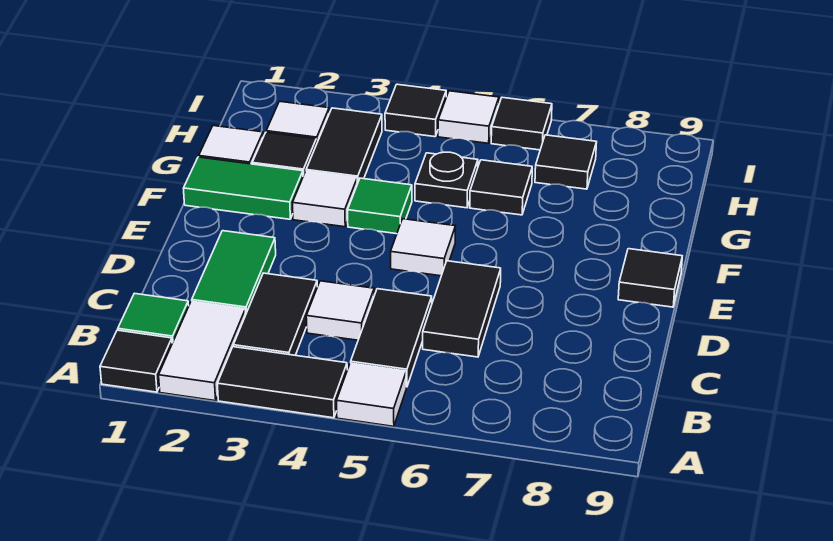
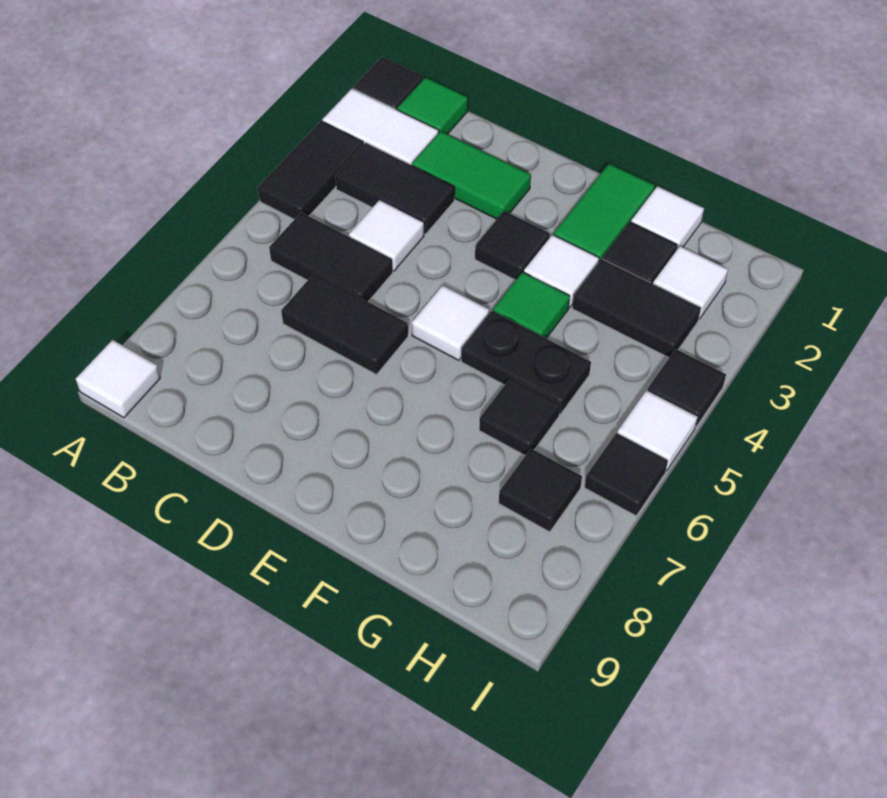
white tile A5 level 1 -> white tile A9 level 1
black tile E9 level 1 -> black tile E3 level 1
black plate G5 level 1 -> black plate F5:G5 level 1

